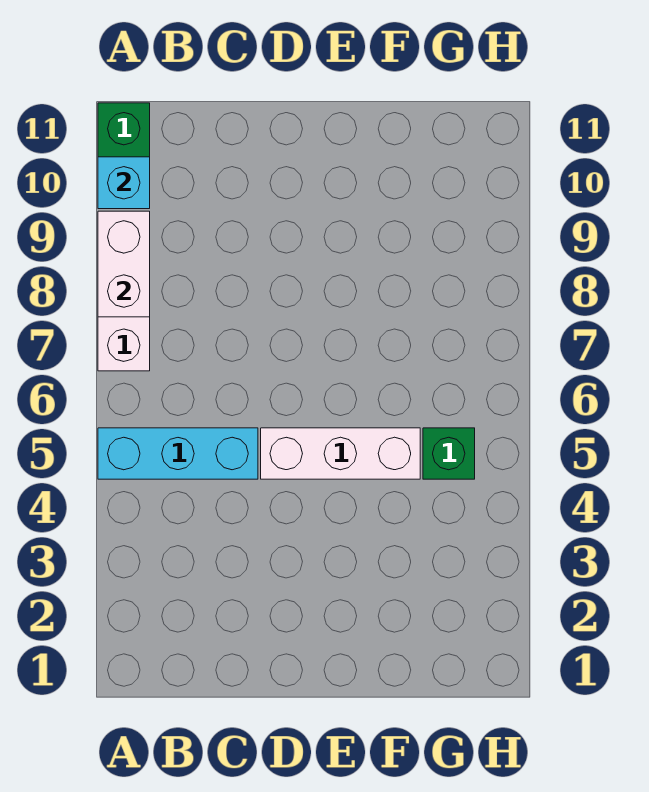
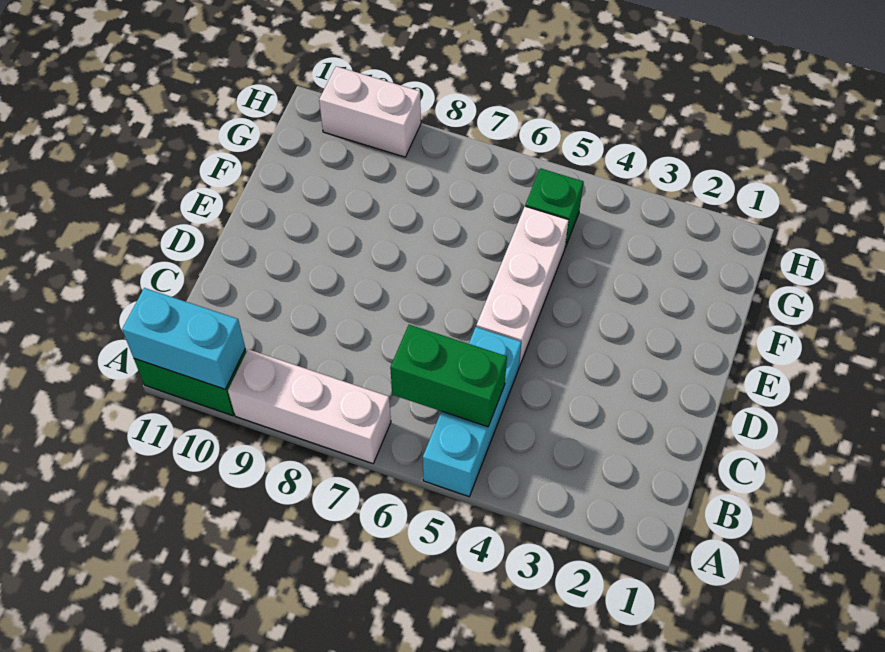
white brick A8:A9 level 2 -> white brick H9:H10 level 1
cyan brick A10 level 2 -> cyan brick A10:A11 level 2
none -> green brick B5:B6 level 2

